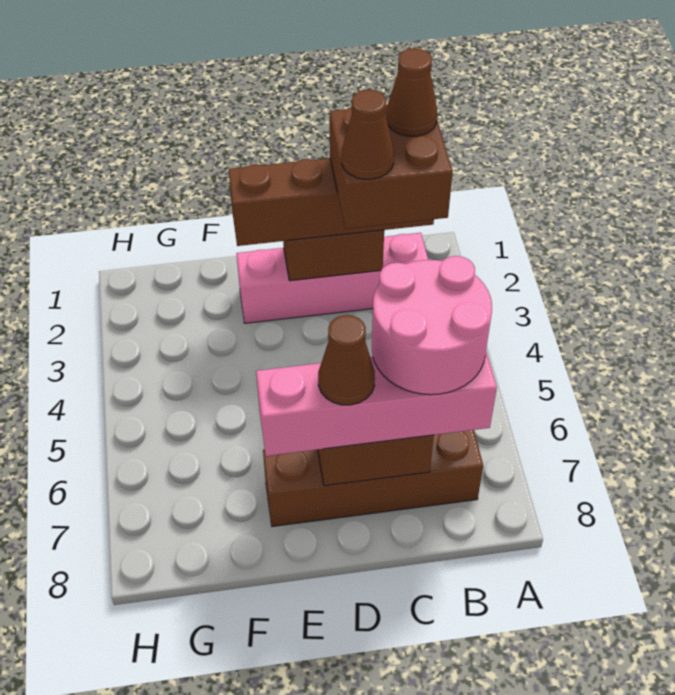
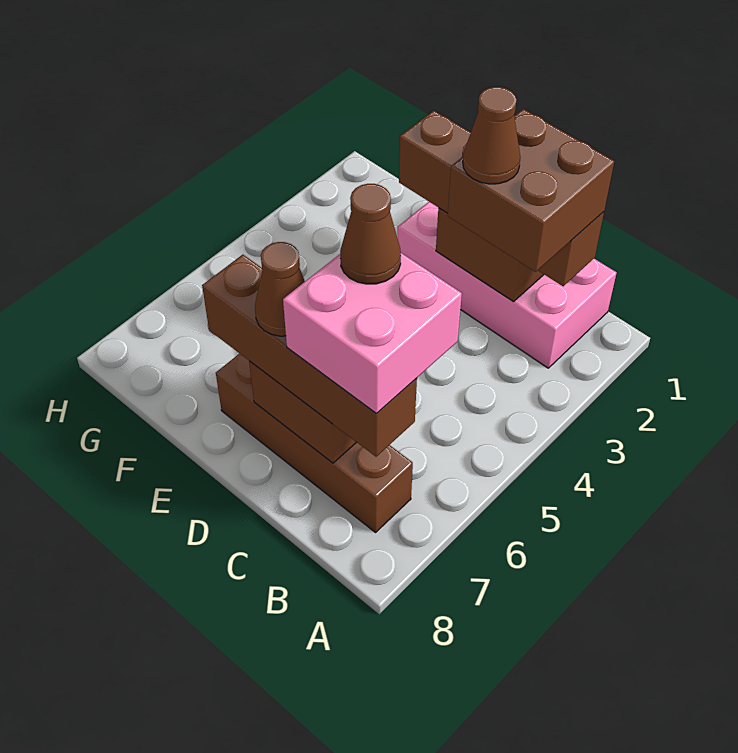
pink brick B2:E2 level 1 -> pink brick B1:E2 level 1
brown cone B2 level 5 -> brown cone C6 level 5
pink round brick B6:C7 level 4 -> pink brick B6:C7 level 4
pink brick B7:E7 level 3 -> brown brick B7:E7 level 3

